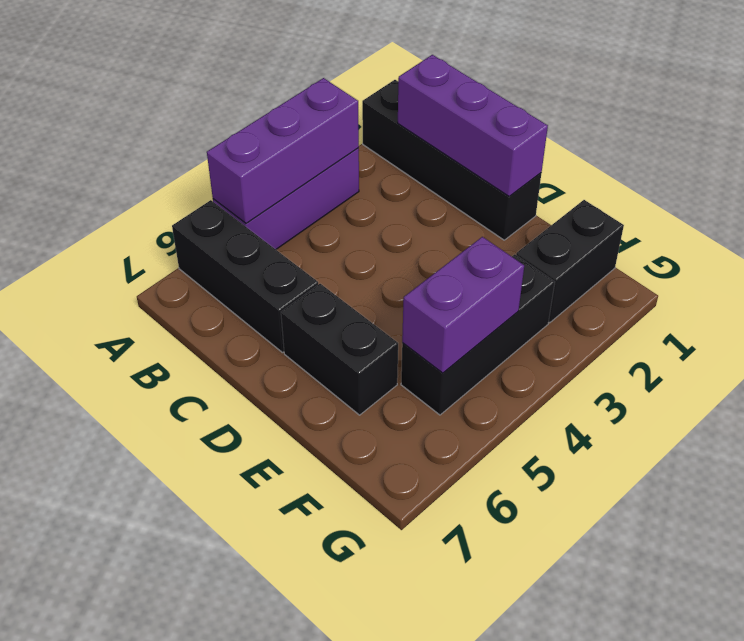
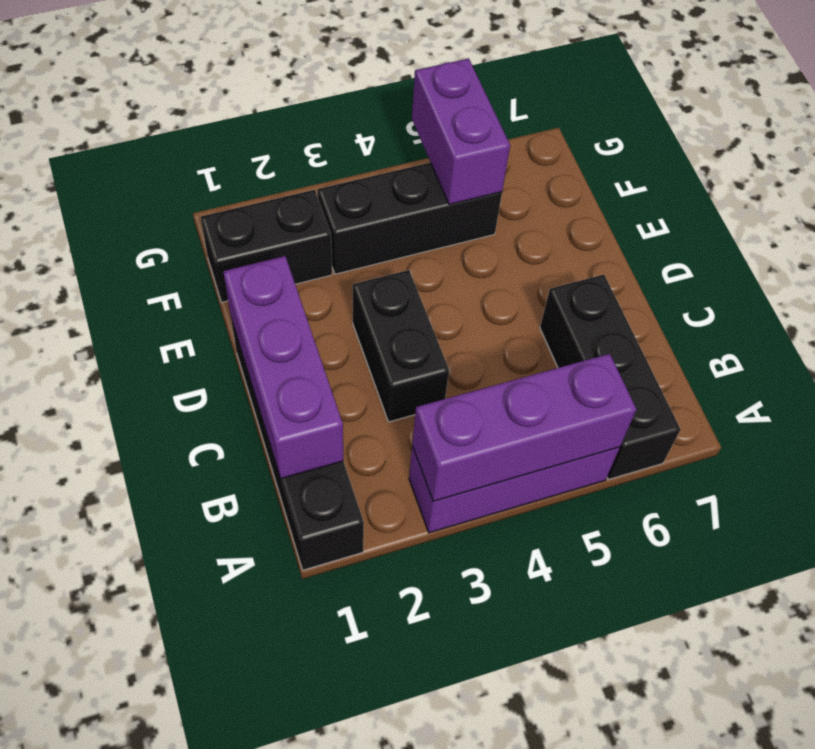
black brick D6:E6 level 1 -> black brick C3:D3 level 1
purple brick F4:F5 level 2 -> purple brick F5:G5 level 2

